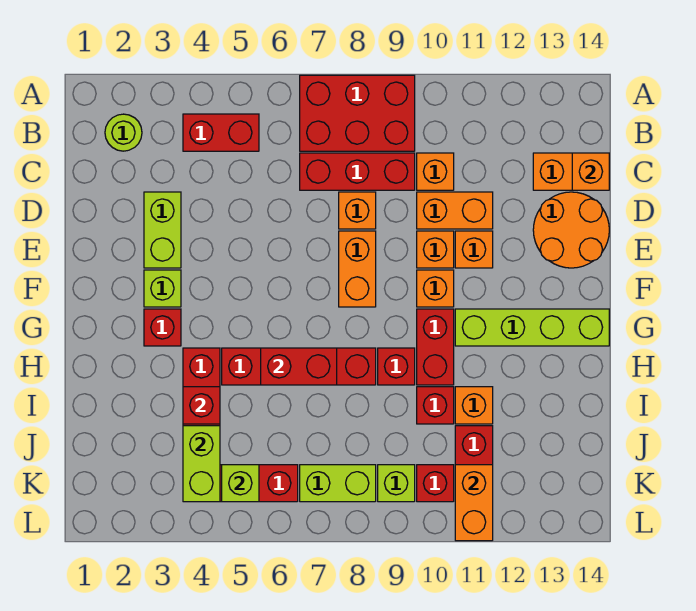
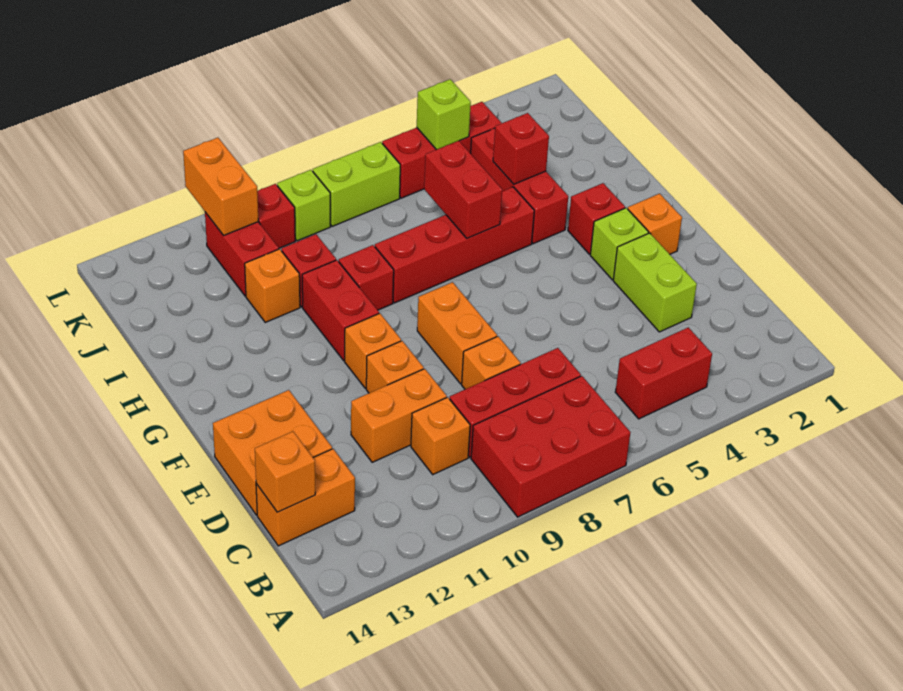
lime round brick B2 level 1 -> none
orange round brick D13:E14 level 1 -> orange brick D13:E14 level 1
orange brick E11 level 1 -> orange brick F2 level 1
lime brick G11:G14 level 1 -> none
red brick H6:H7 level 2 -> red brick H6:I6 level 2
lime brick J4:K4 level 2 -> none

